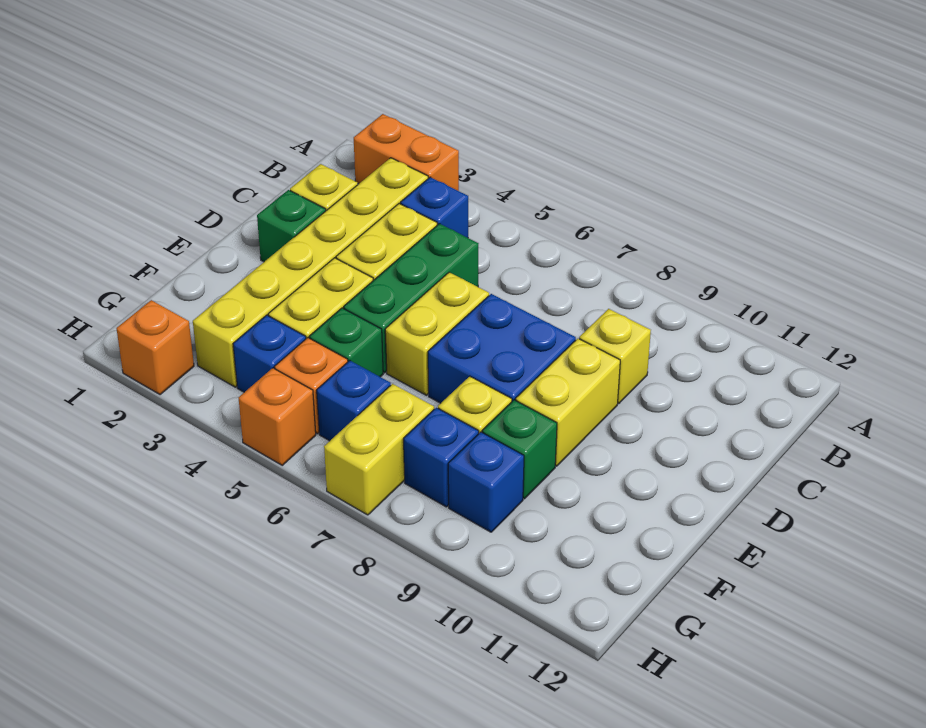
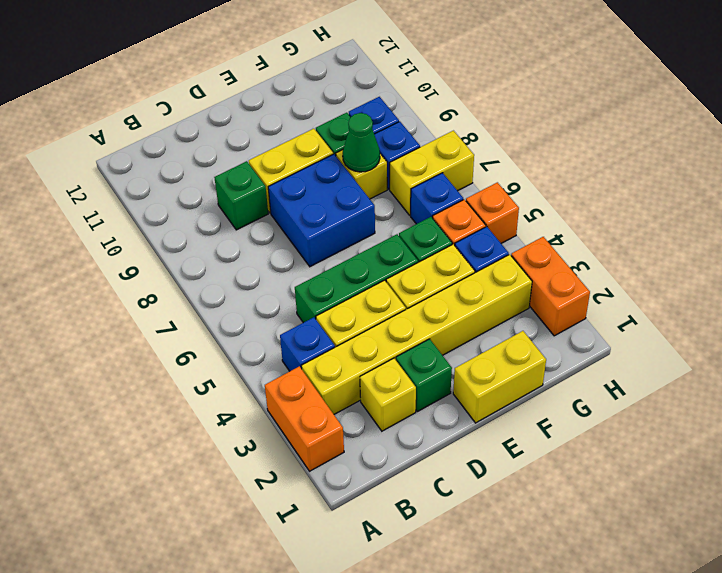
yellow brick C9 level 1 -> green brick C9 level 1
yellow brick D6:E6 level 1 -> yellow brick E1:F1 level 1
none -> green cone F8 level 2
orange brick H2 level 1 -> orange brick H2:H3 level 1

